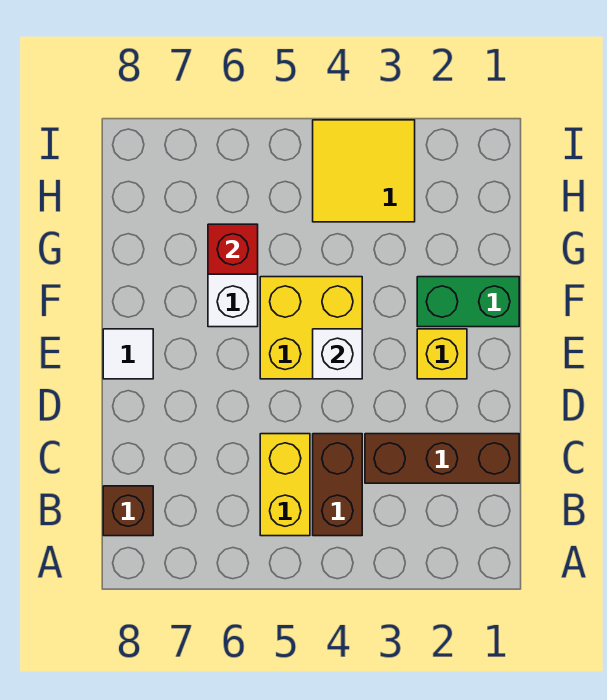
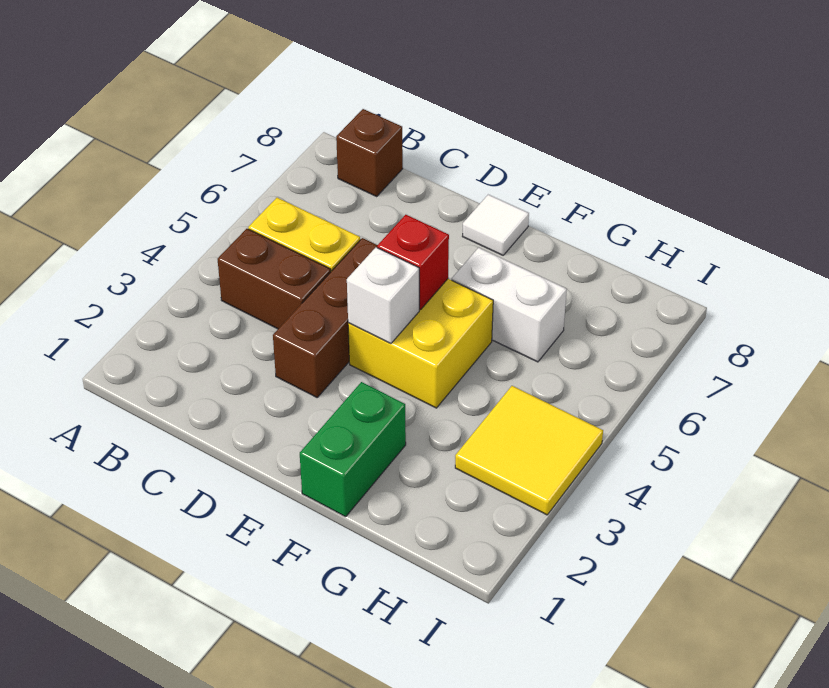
brown brick C1:C3 level 1 -> brown brick D3:D5 level 1
yellow brick E2 level 1 -> none
red brick G6 level 2 -> red brick E5 level 2

